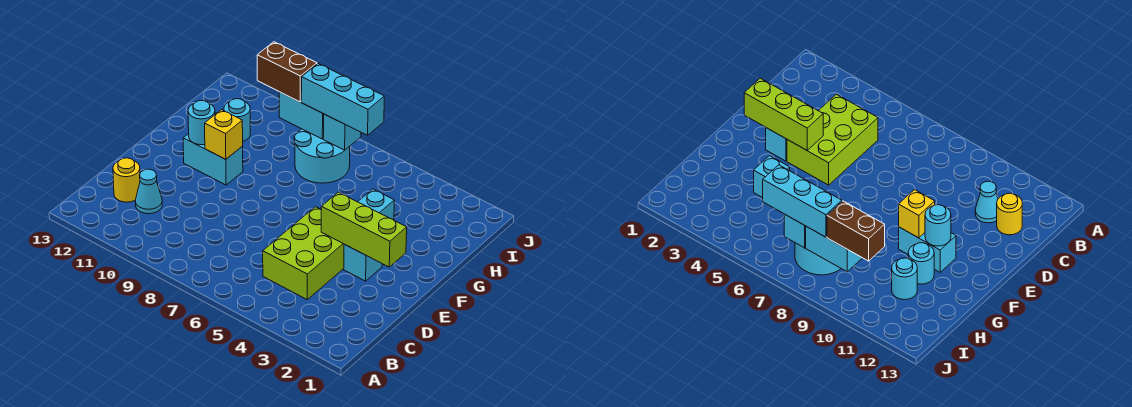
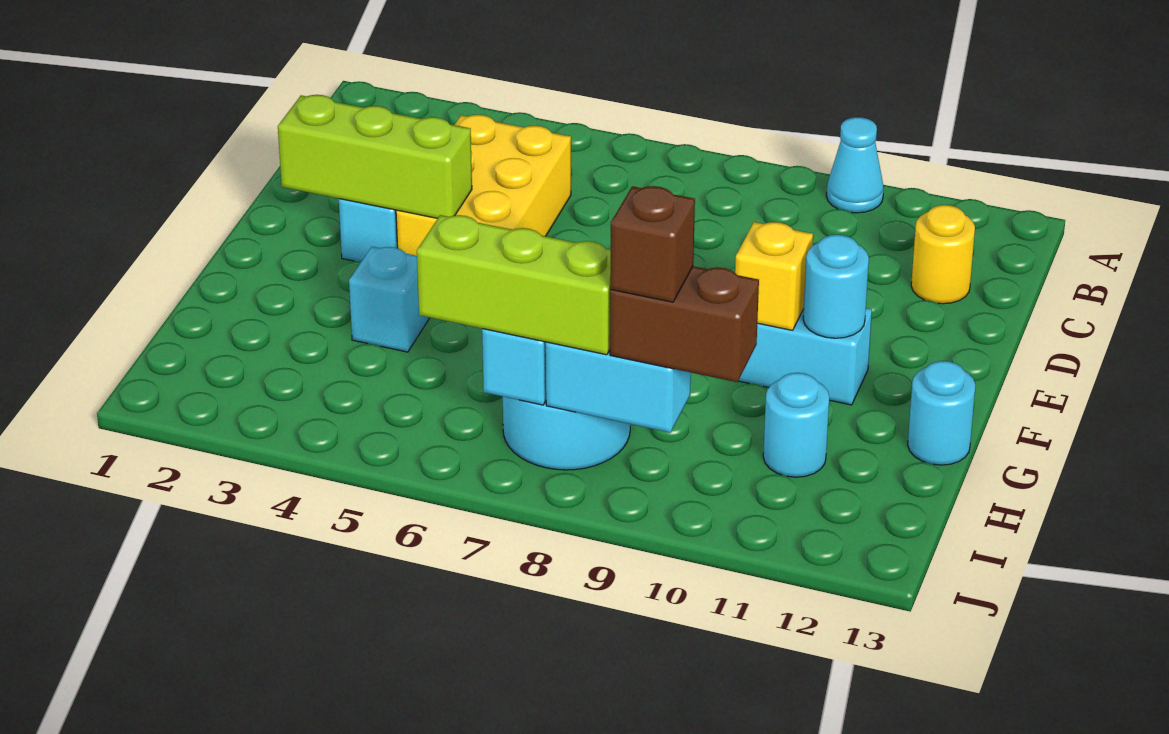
lime brick C4:E5 level 1 -> yellow brick C4:E5 level 1
cyan cone C11 level 1 -> cyan cone A10 level 1
cyan round brick G11 level 1 -> cyan round brick G13 level 1
cyan brick I6:I8 level 3 -> lime brick I6:I8 level 3
none -> brown brick I9 level 4

